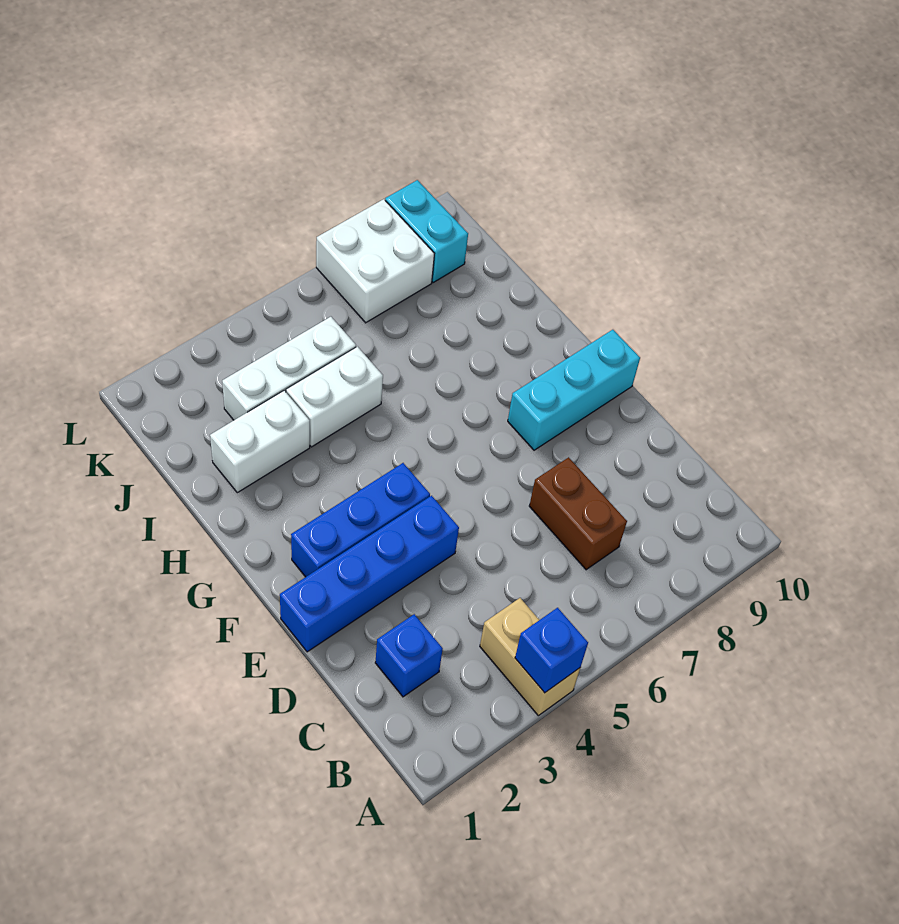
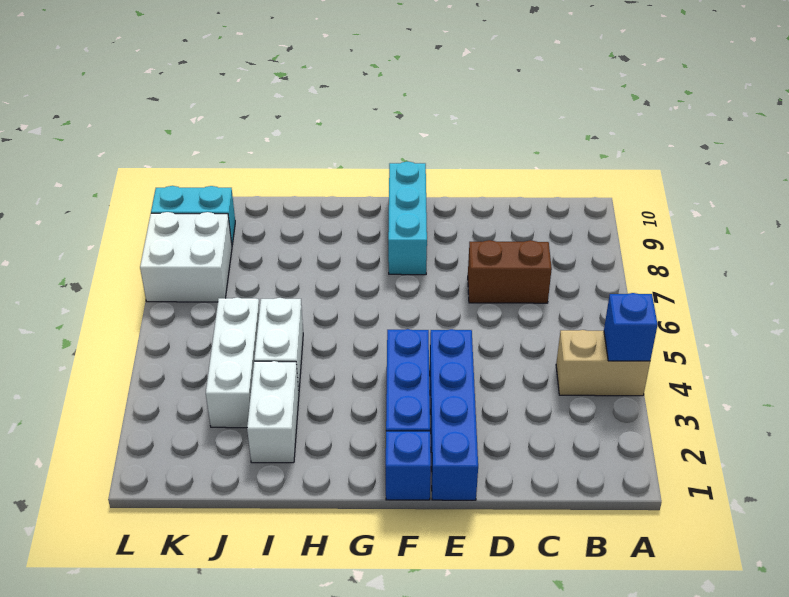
blue brick C2 level 1 -> blue brick F1 level 1

